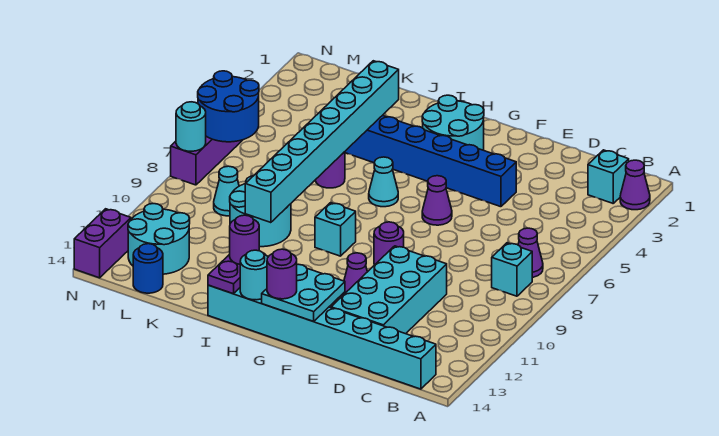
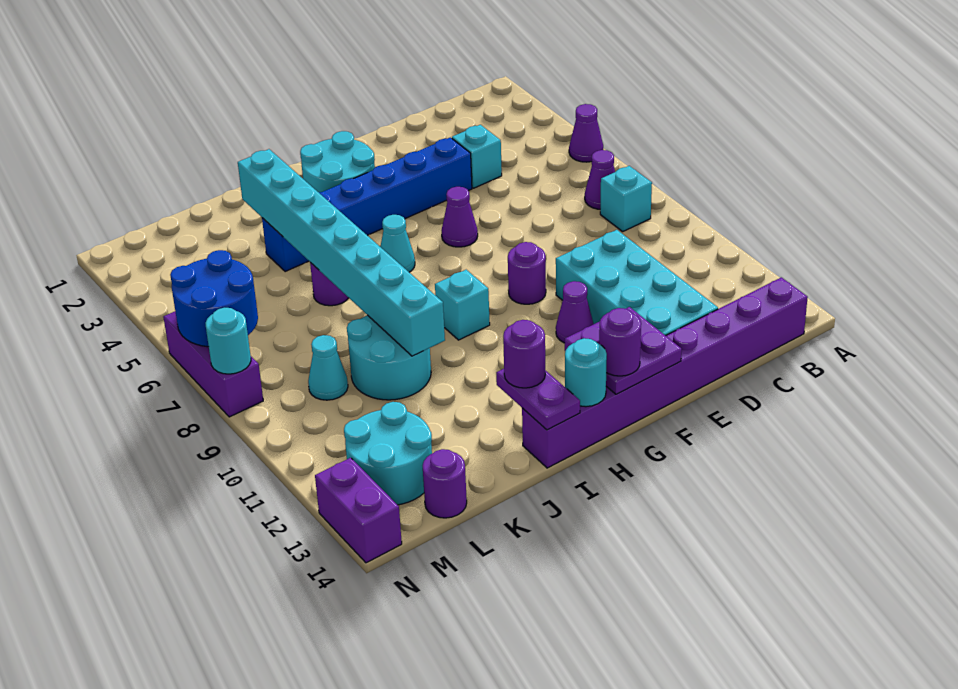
purple cone A2 level 1 -> purple cone A5 level 1
cyan brick B2 level 1 -> cyan brick D4 level 1
cyan brick B14:I14 level 1 -> purple brick B14:I14 level 1
cyan plate F13:G14 level 2 -> purple plate F13:G14 level 2
blue round brick L14 level 1 -> purple round brick L14 level 1

